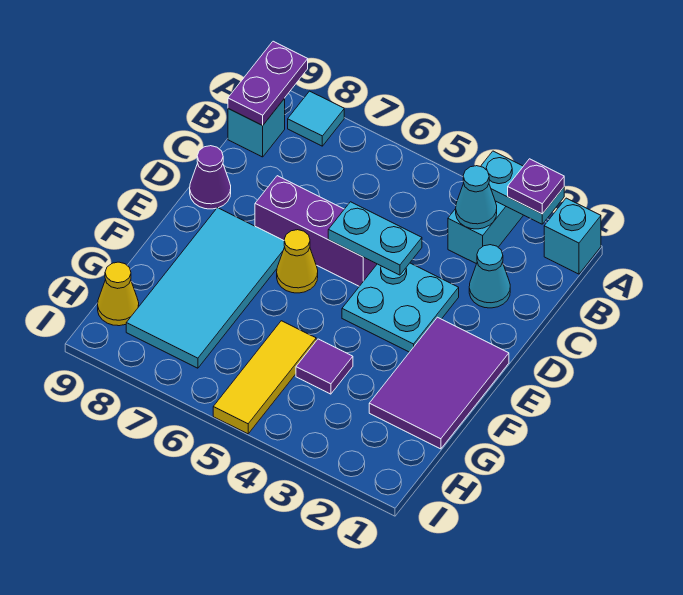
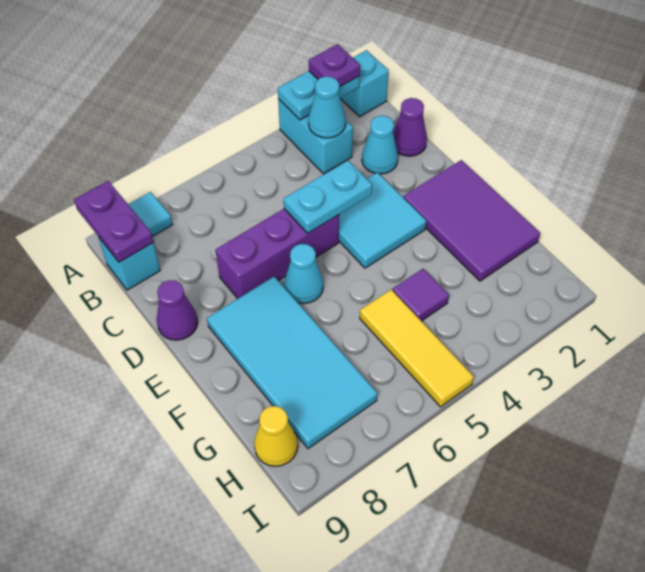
none -> purple cone C1 level 1
cyan plate D3:E4 level 1 -> cyan tile D3:E4 level 1
yellow cone E6 level 1 -> cyan cone E6 level 1

